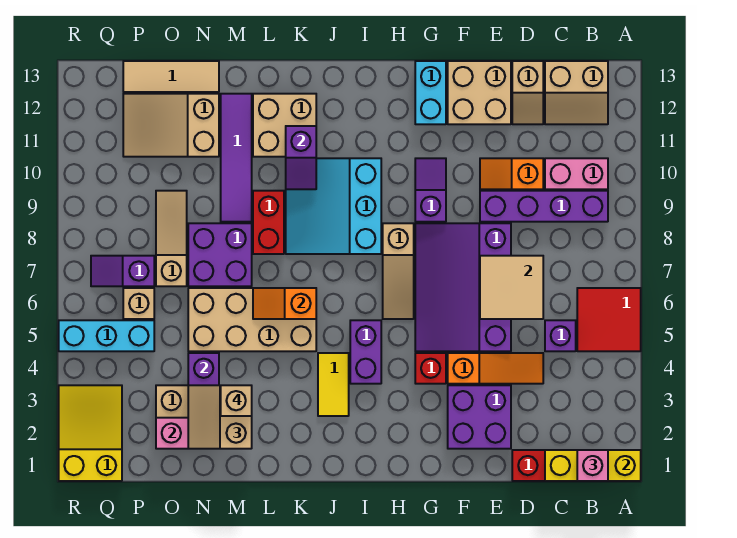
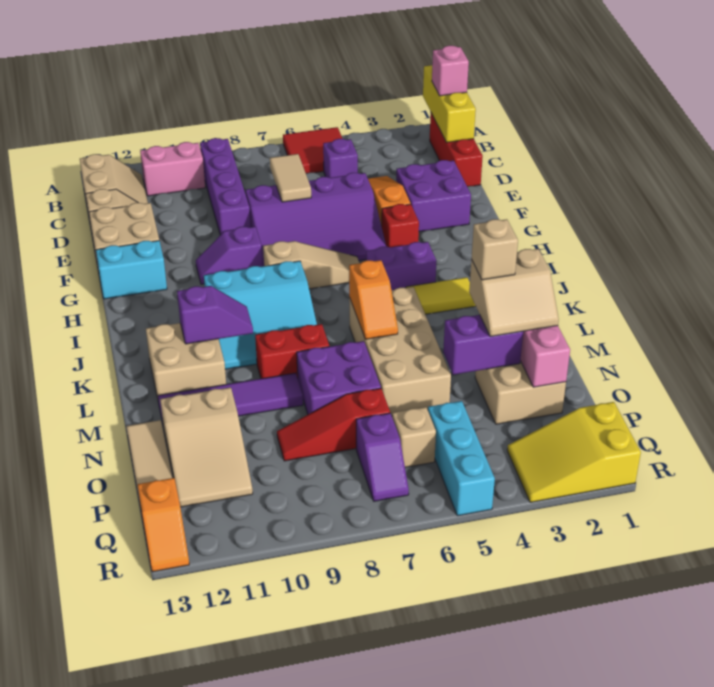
pink brick B10:C10 level 1 -> pink brick B10:B11 level 1
tan tile D6:E7 level 2 -> tan tile D7:E7 level 2
orange slope D10:E10 level 1 top D -> orange slope Q13:R13 level 1 top Q
tan slope O7:O9 level 1 top 7 -> red slope O7:O9 level 1 top 7

